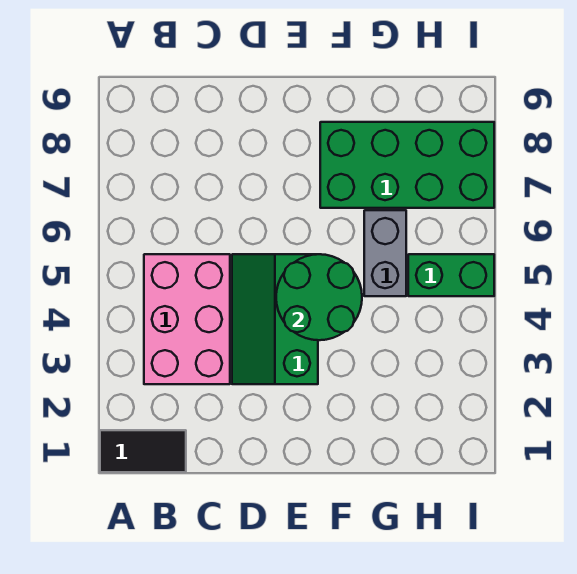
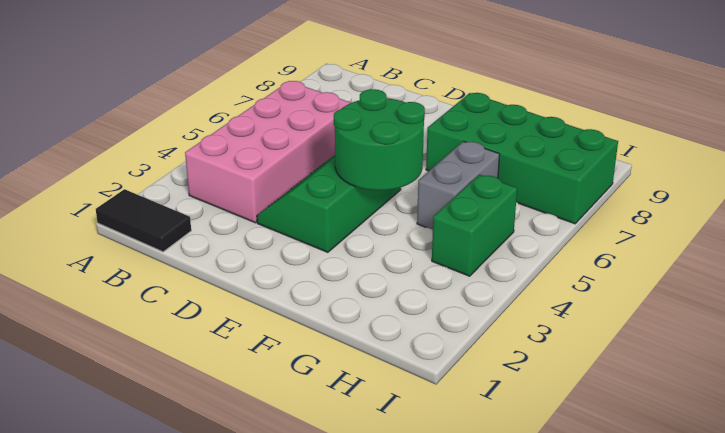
pink brick B3:C5 level 1 -> pink brick B3:C6 level 1
green brick H5:I5 level 1 -> green brick H4:H5 level 1

